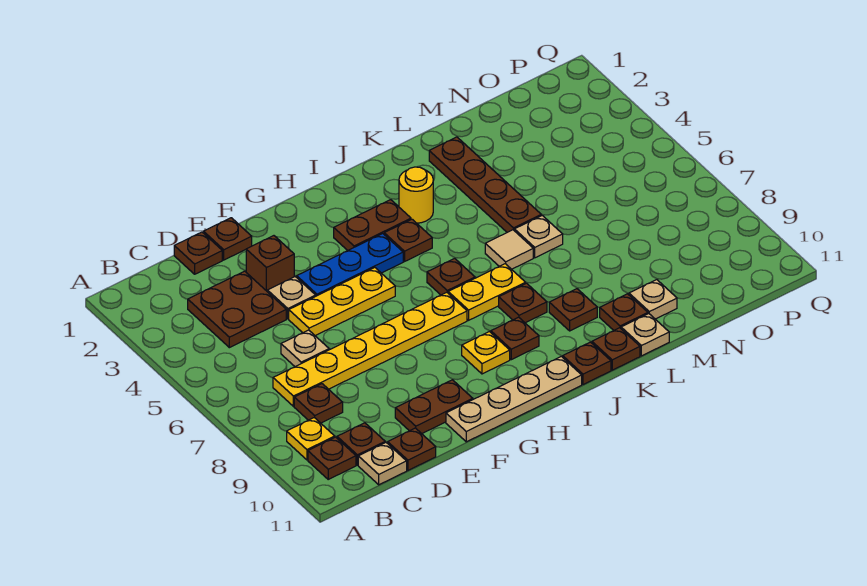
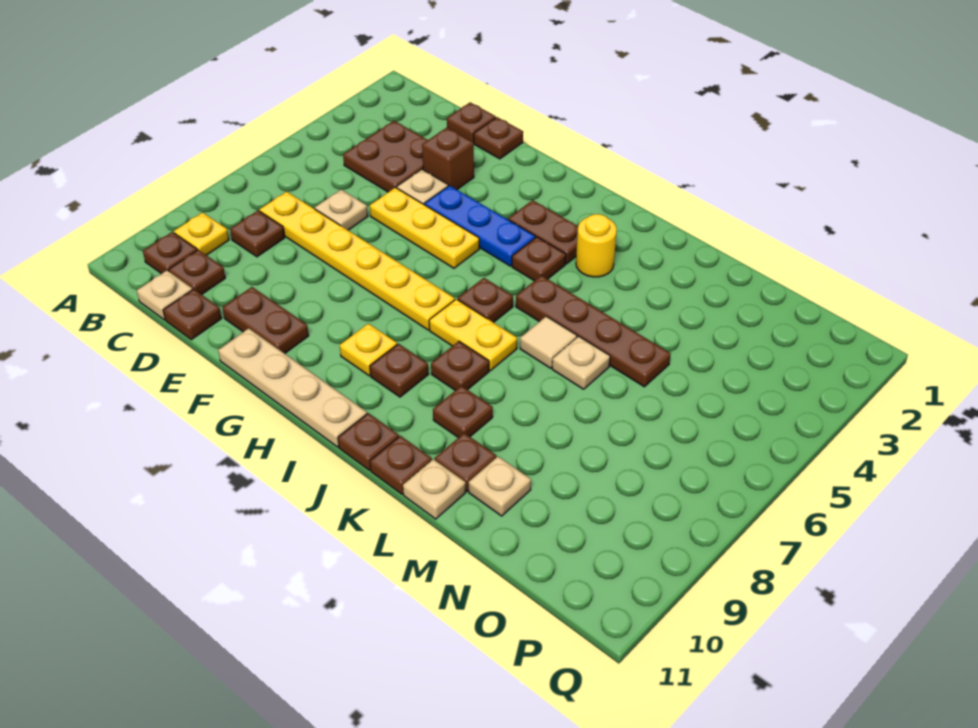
brown plate L2:L5 level 1 -> brown plate J5:M5 level 1

